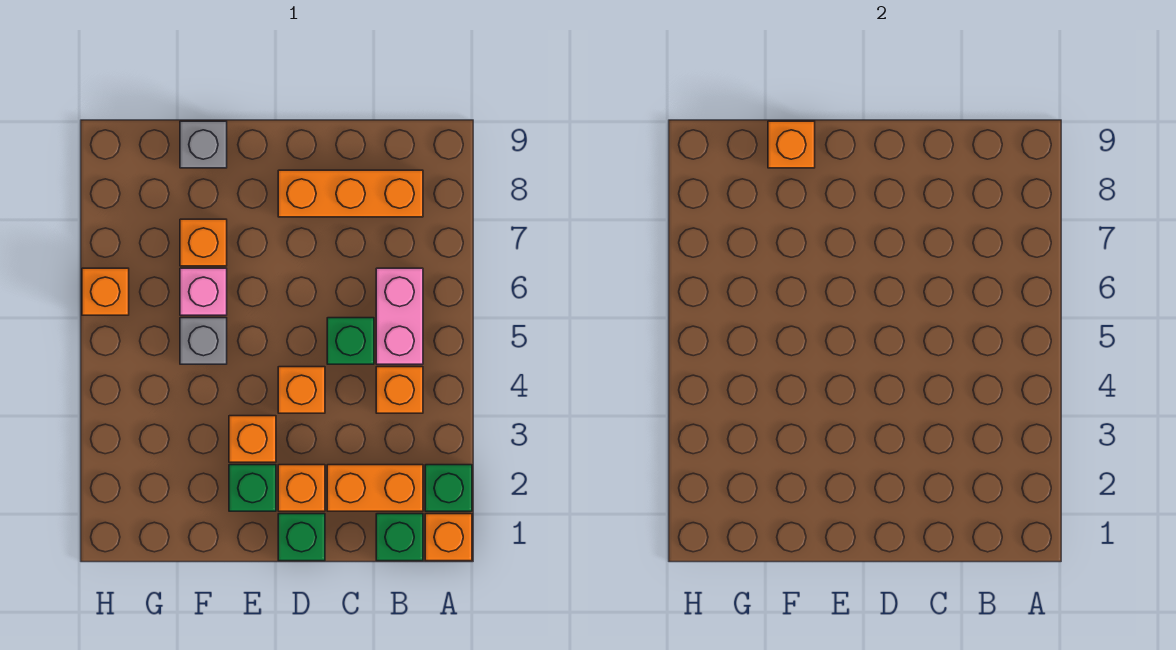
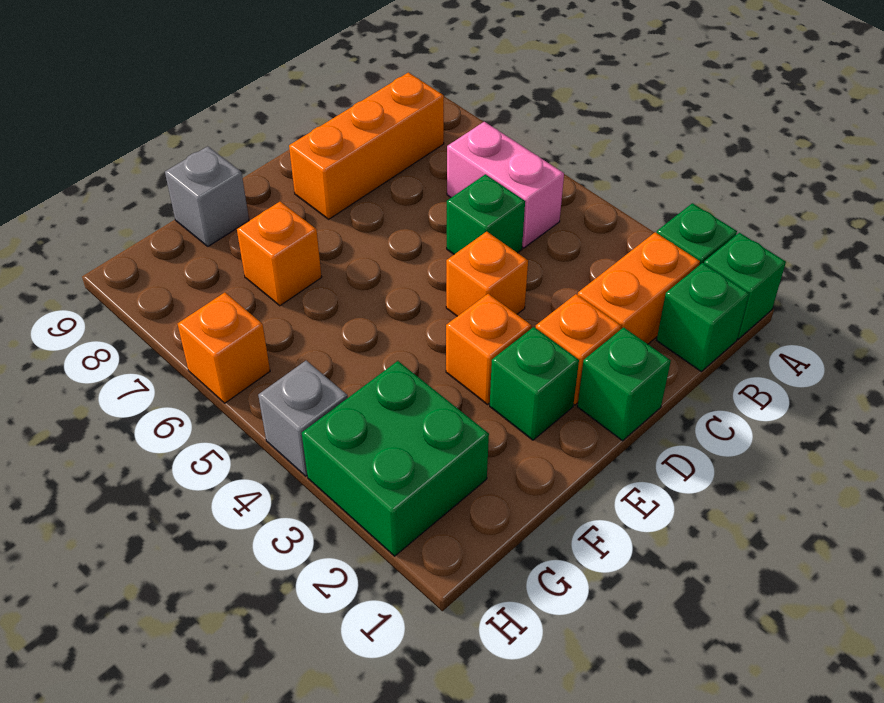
orange brick A1 level 1 -> green brick A1 level 1
orange brick B4 level 1 -> none
grey brick F5 level 1 -> grey brick H4 level 1
pink brick F6 level 1 -> none
orange brick F9 level 2 -> none
none -> green brick G2:H3 level 1

